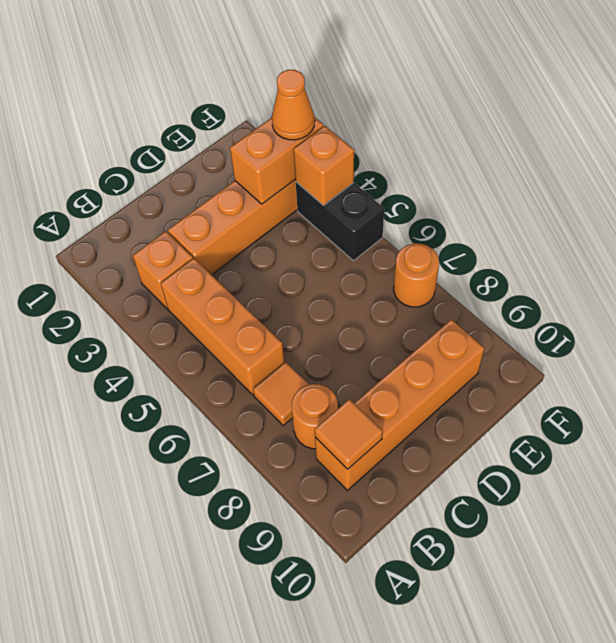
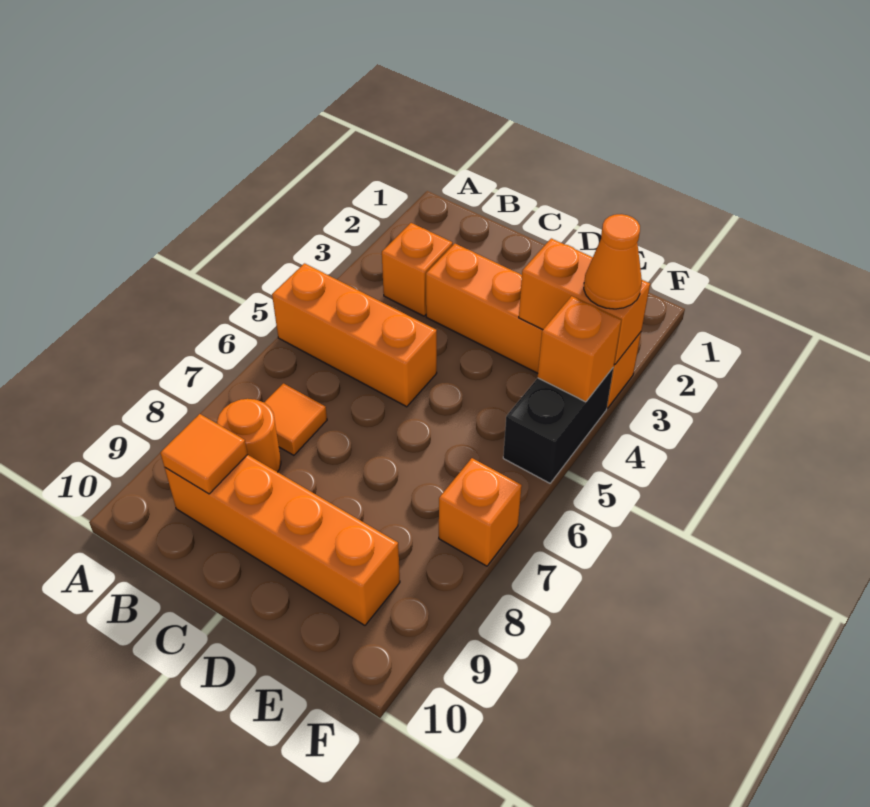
orange brick B4:B6 level 1 -> orange brick A5:C5 level 1
orange round brick F7 level 1 -> orange brick F7 level 1

